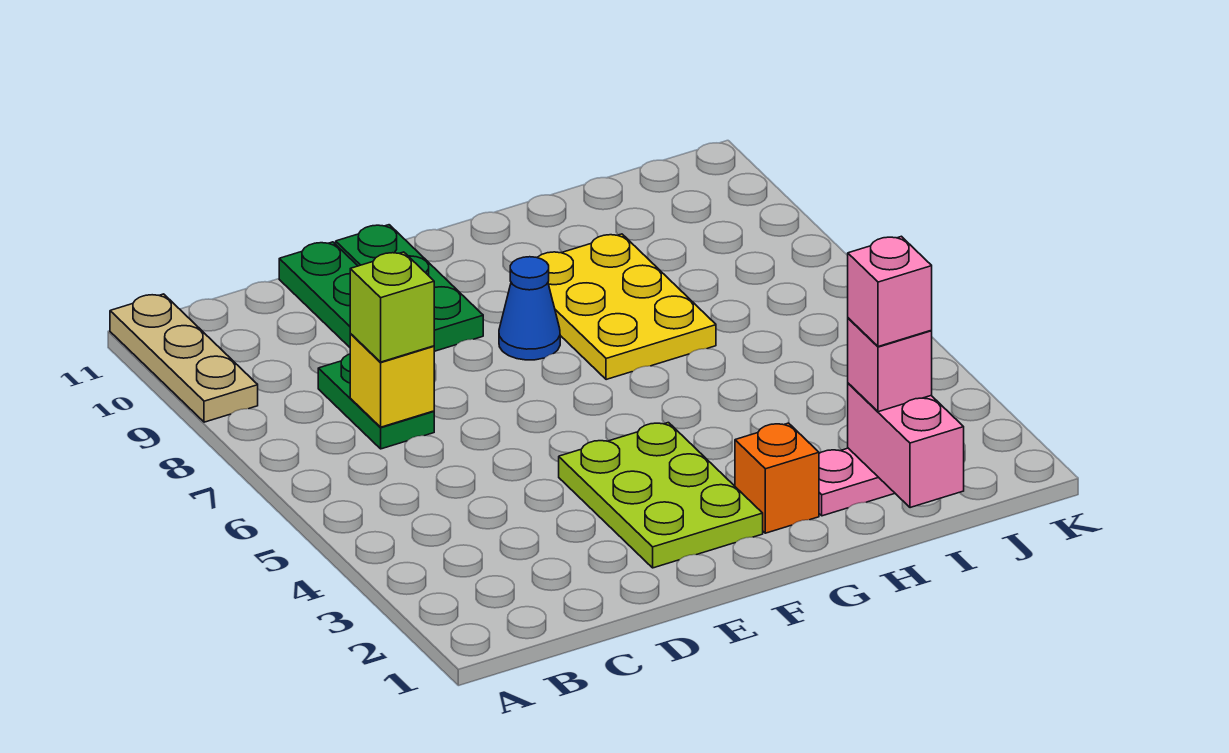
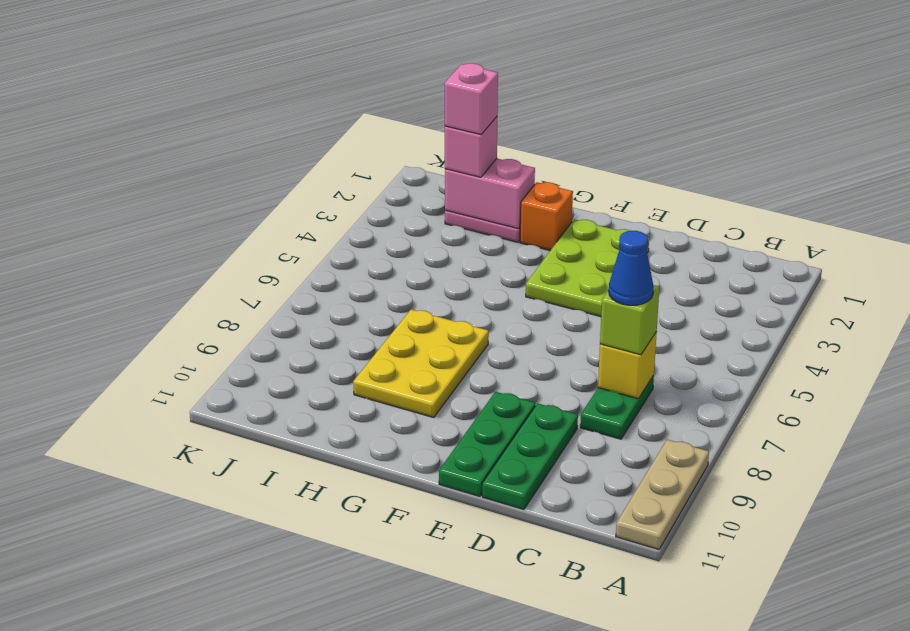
blue cone F8 level 1 -> blue cone C7 level 4
pink brick I1:I2 level 2 -> pink brick H2:I2 level 2

